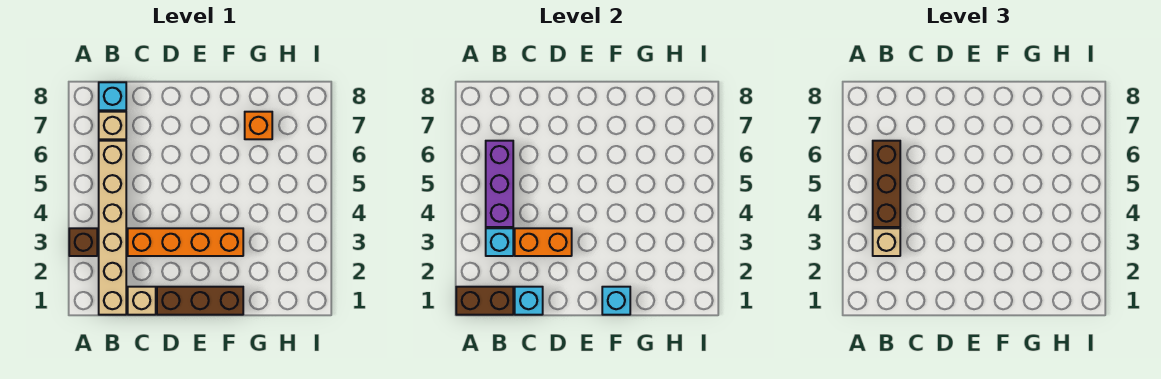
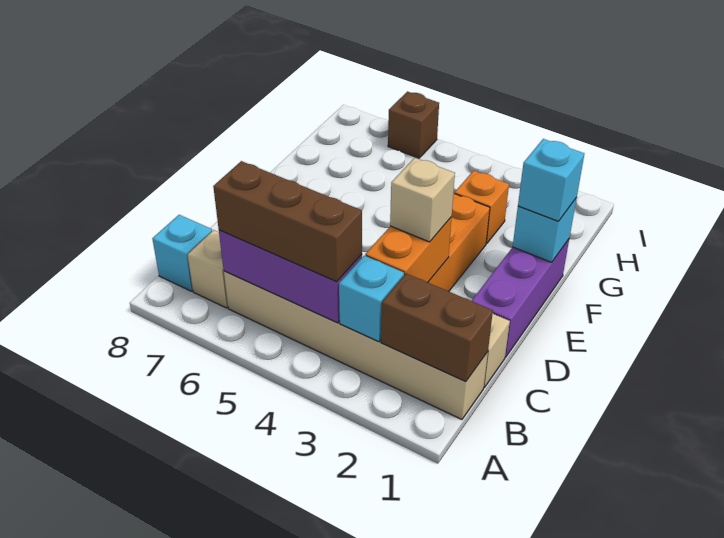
brown brick A1:B1 level 2 -> brown brick B1:B2 level 2
brown brick A3 level 1 -> brown brick I6 level 1
tan brick B3 level 3 -> tan brick D3 level 3
cyan brick C1 level 2 -> cyan brick F1 level 3
brown brick D1:F1 level 1 -> purple brick D1:F1 level 1
orange brick G7 level 1 -> orange brick G3 level 1

